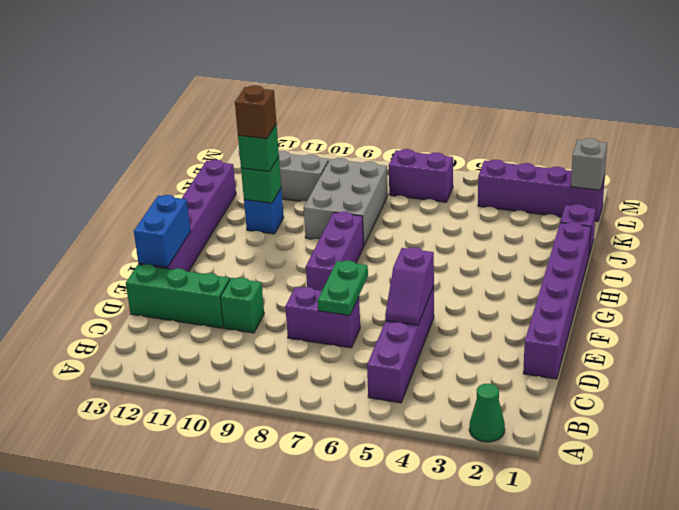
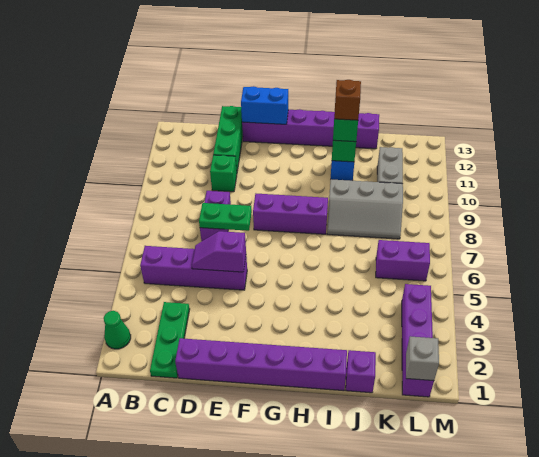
none -> green plate C1:C3 level 1
grey brick I8:K9 level 1 -> grey slope I8:K9 level 1 top 9
purple brick L6:L7 level 1 -> purple brick K6:L6 level 1

